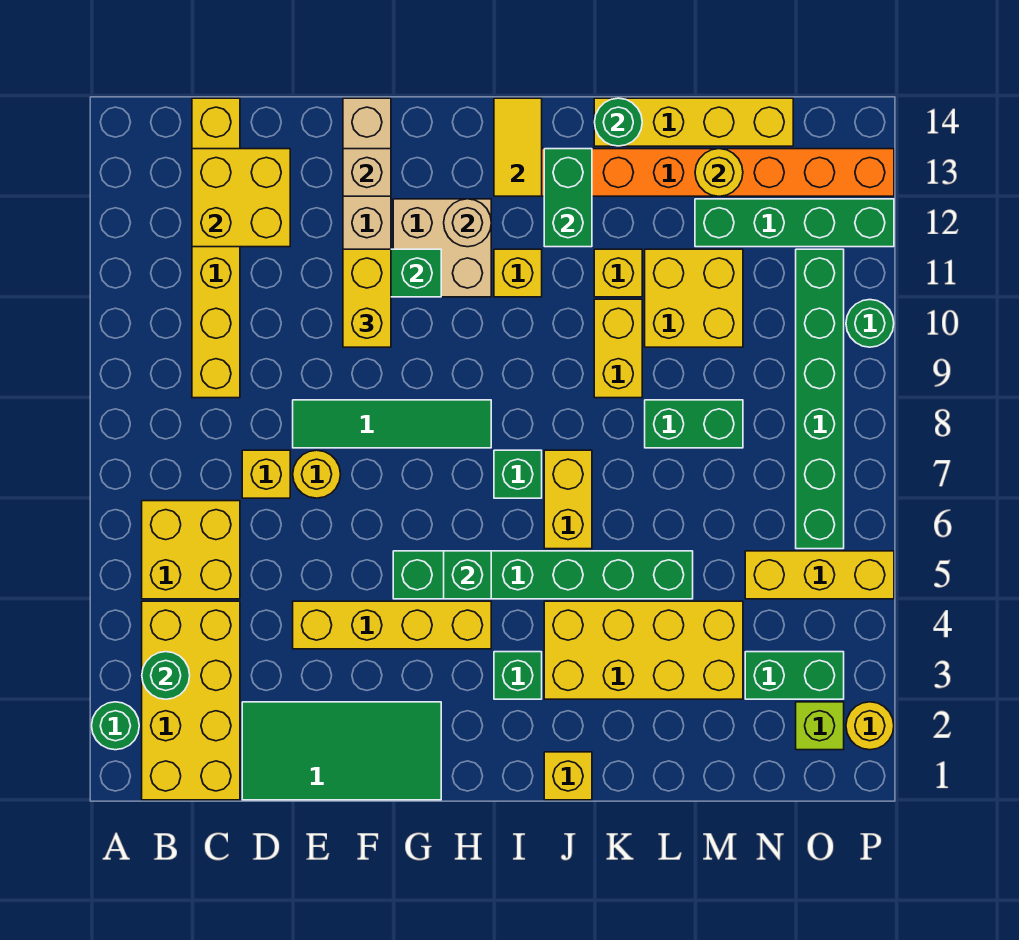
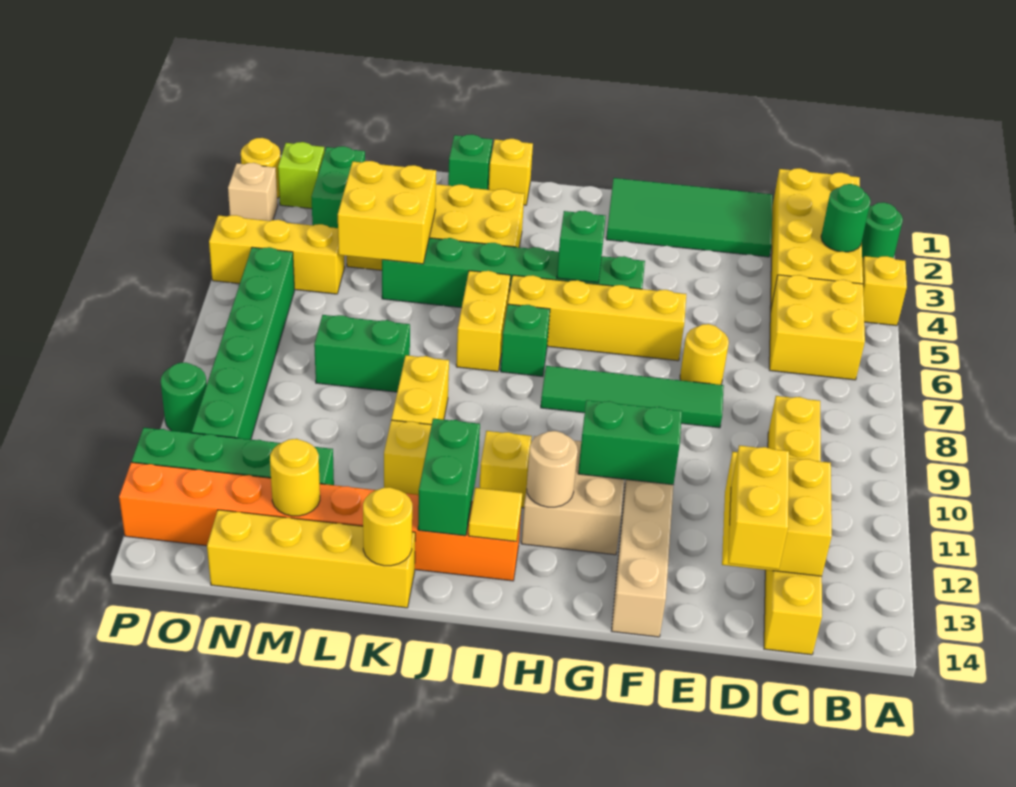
yellow brick D7 level 1 -> yellow brick A4 level 1
yellow brick E4:H4 level 1 -> yellow brick F6:I6 level 1
yellow brick F10:F11 level 3 -> yellow brick D13:D14 level 3
tan brick F13 level 2 -> tan brick P3 level 1
green brick I3 level 1 -> green brick K1 level 1
yellow tile I13:I14 level 2 -> yellow tile I13 level 2
green round brick K14 level 2 -> yellow round brick K14 level 2
yellow brick L10:M11 level 1 -> yellow brick L4:M5 level 2
green brick N3:O3 level 1 -> green brick N2:N3 level 1

